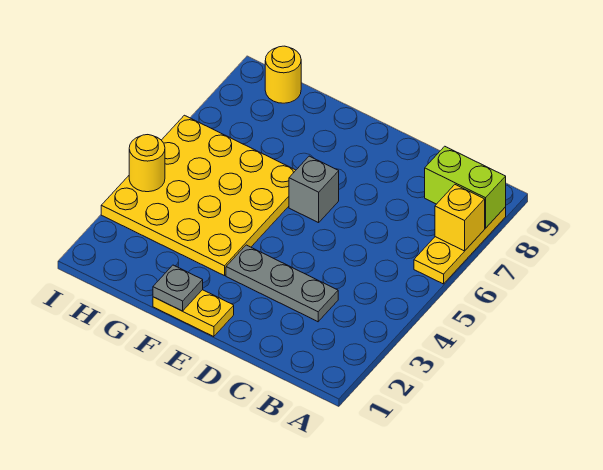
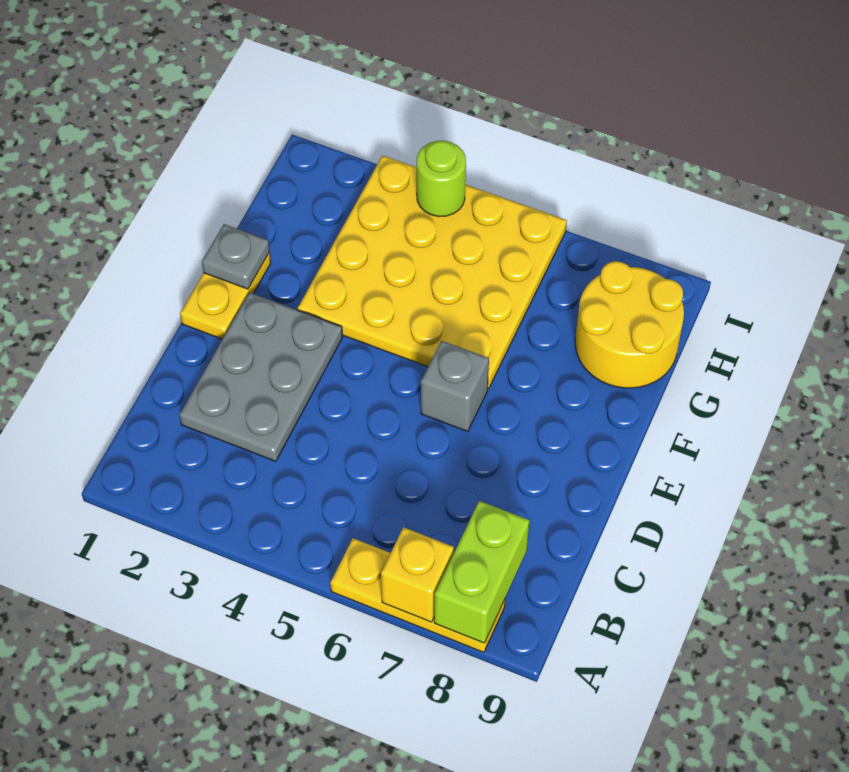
grey plate C3:E3 level 1 -> grey plate C2:E3 level 1
yellow round brick H9 level 1 -> yellow round brick G8:H9 level 1
yellow round brick I4 level 2 -> lime round brick I4 level 2

